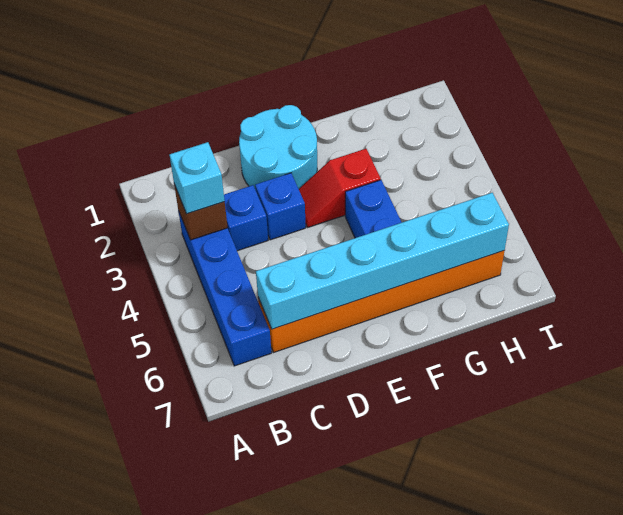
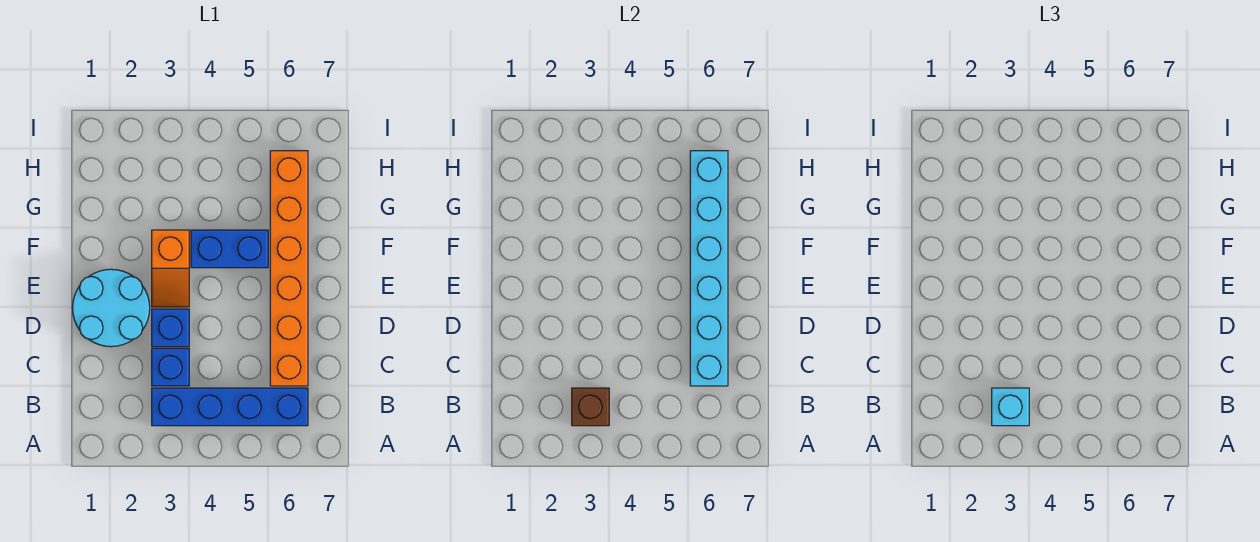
red slope E3:F3 level 1 top F -> orange slope E3:F3 level 1 top F

